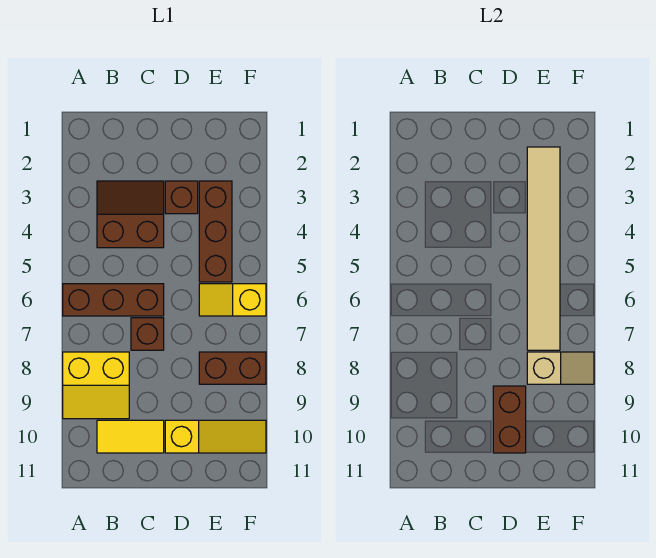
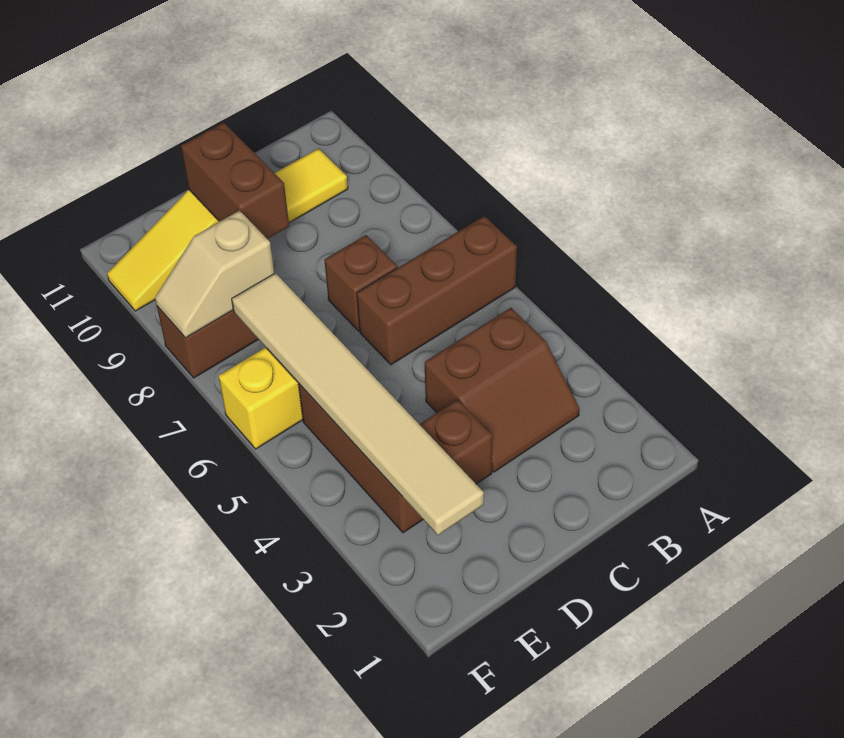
yellow slope A8:B9 level 1 top 8 -> none

